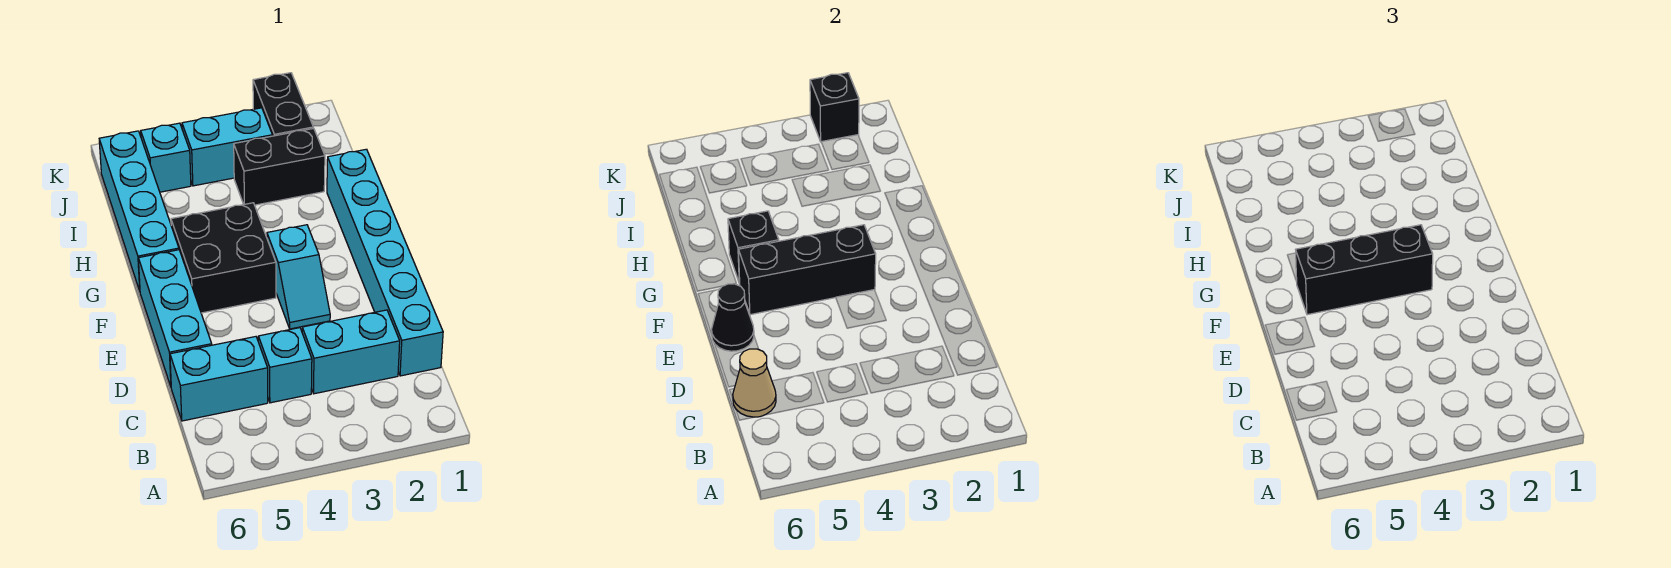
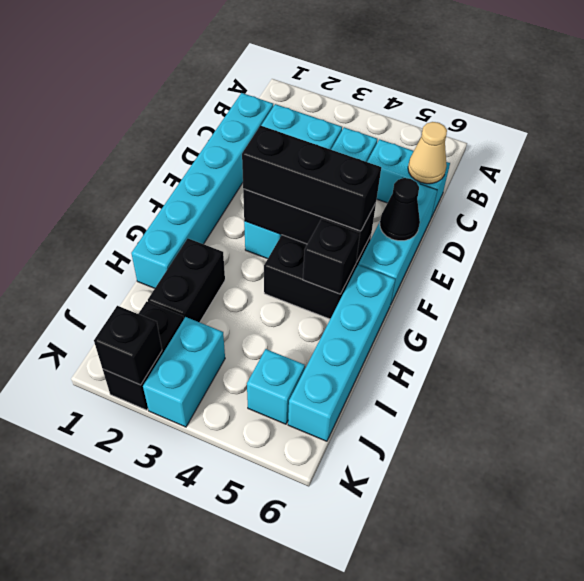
black brick I2:I3 level 1 -> black brick H2:I2 level 1
cyan brick J3:J4 level 1 -> cyan brick J3:K3 level 1

